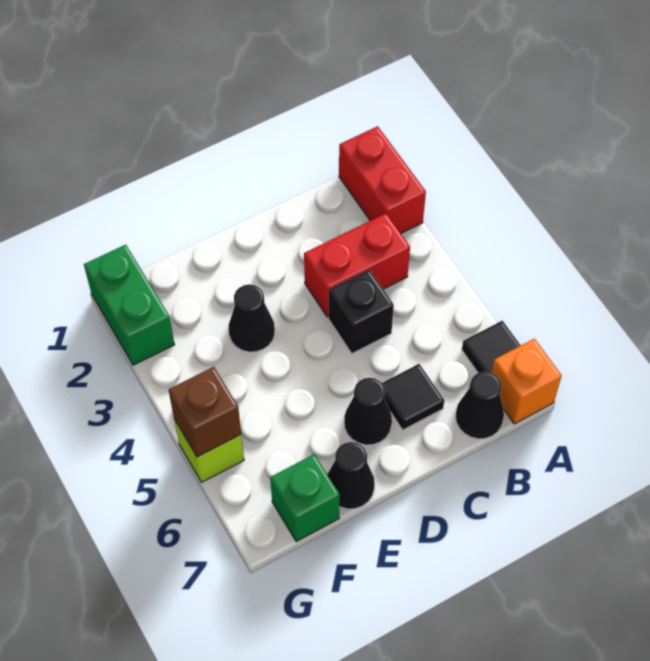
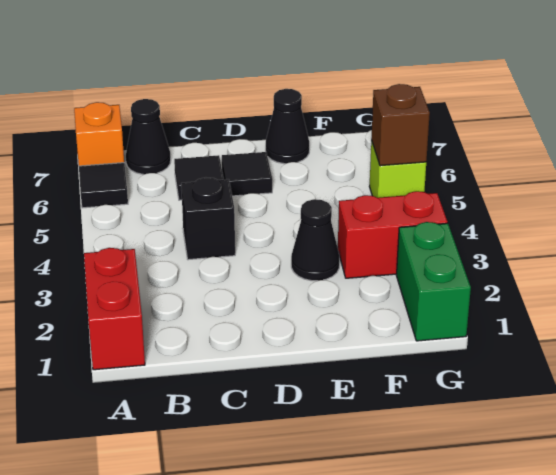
red brick B3:C3 level 1 -> red brick F3:G3 level 1
black cone D6 level 1 -> black tile D6 level 1
green brick F7 level 1 -> none

